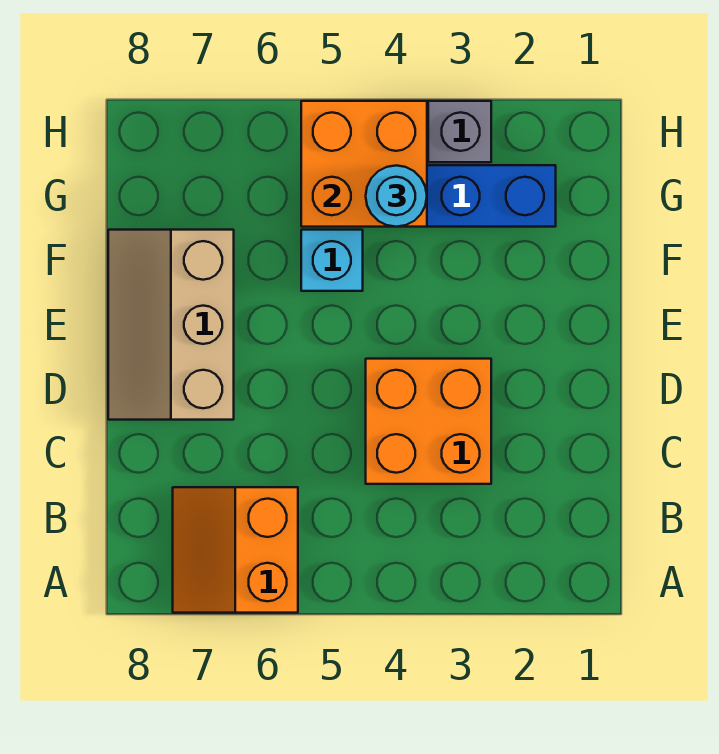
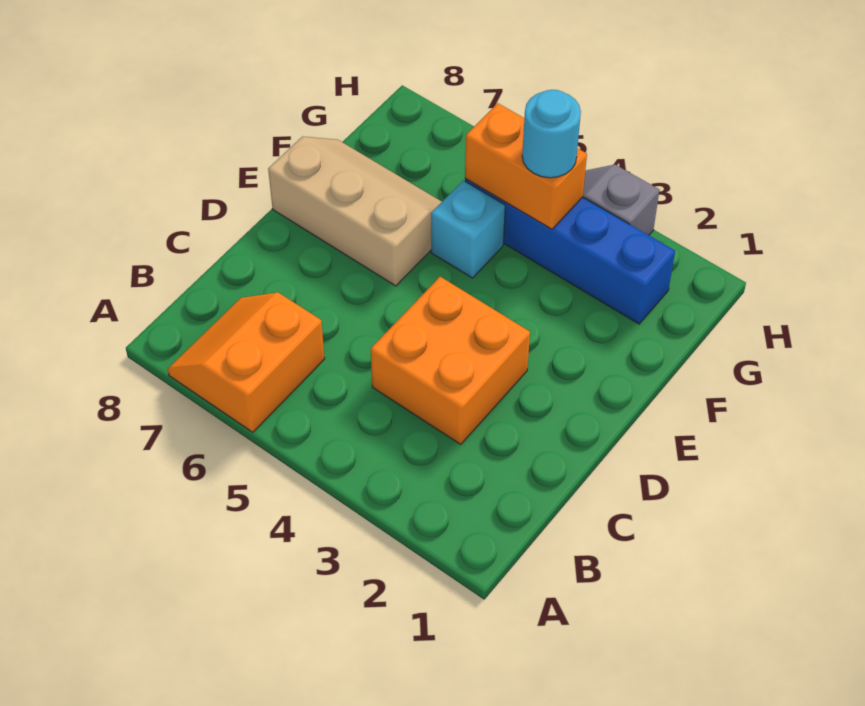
tan slope D7:F8 level 1 top 7 -> tan slope E6:F8 level 1 top E
orange brick G4:H5 level 2 -> orange brick G4:G5 level 2

